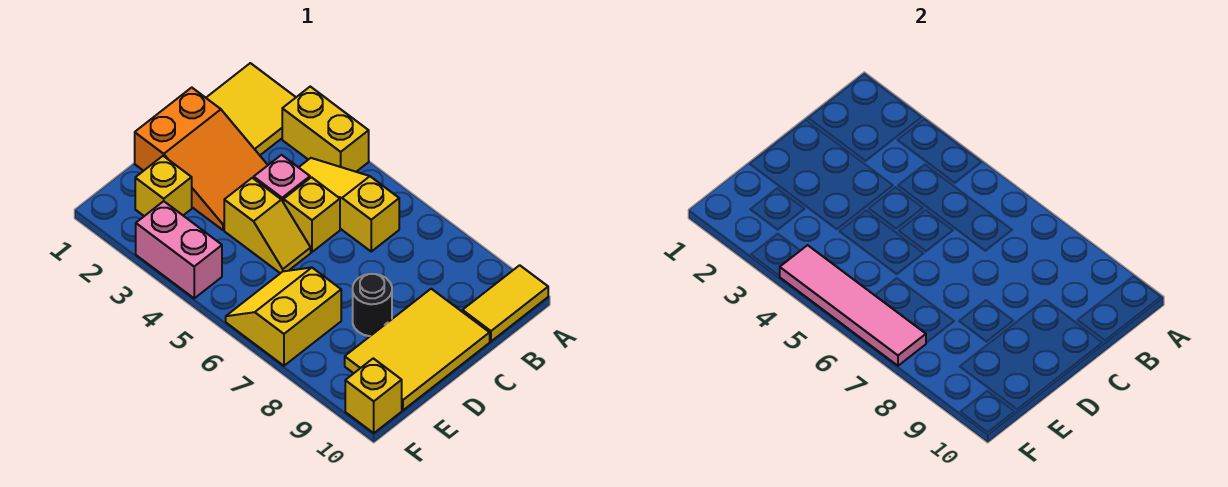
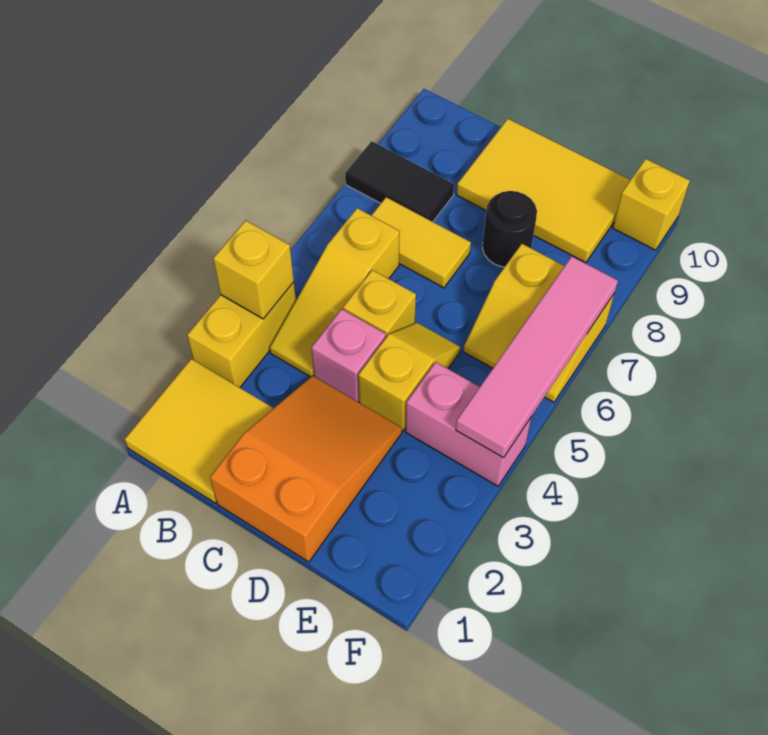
none -> black tile A8:B8 level 1
yellow tile A10:B10 level 1 -> yellow tile B7:C7 level 1
yellow brick E2 level 1 -> yellow brick A4 level 2
pink brick F3:F4 level 1 -> pink brick E4:F4 level 1

